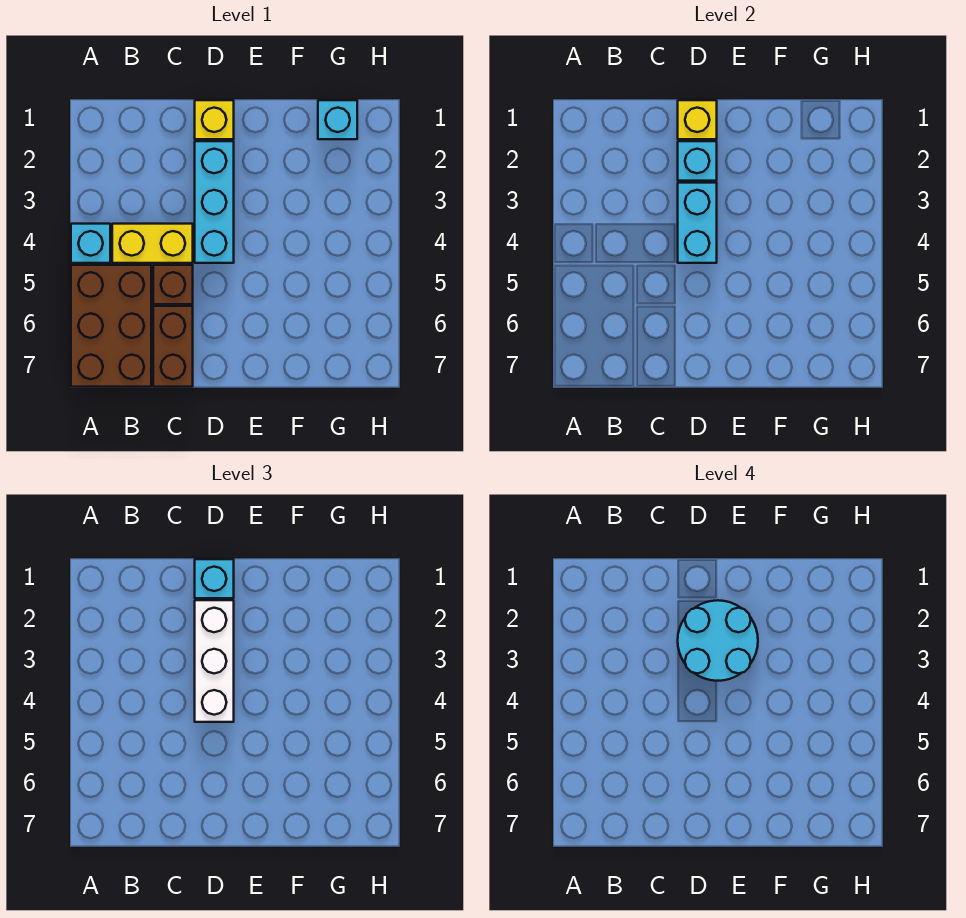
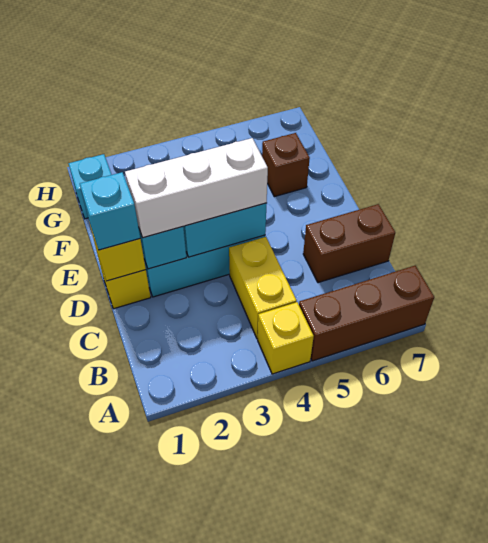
cyan brick A4 level 1 -> yellow brick A4 level 1
brown brick A5:B7 level 1 -> brown brick A5:A7 level 1
brown brick C5 level 1 -> brown brick F6 level 1
cyan round brick D2:E3 level 4 -> none

